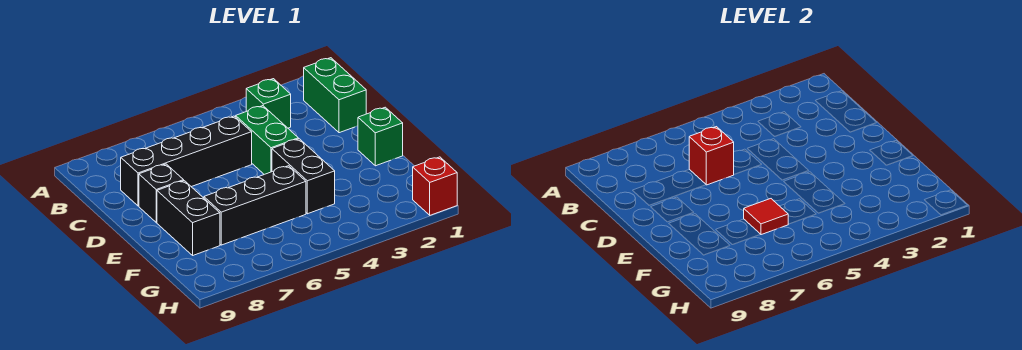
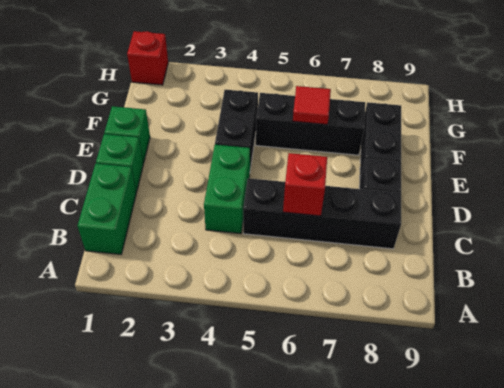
green brick B3 level 1 -> green brick D1 level 1

